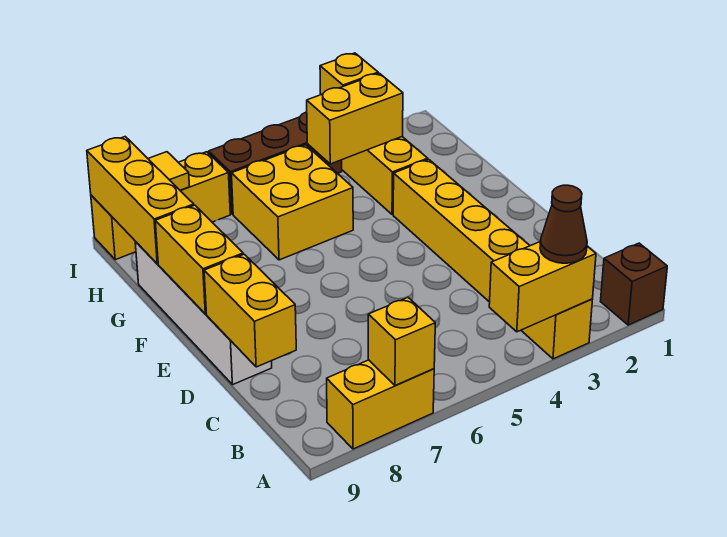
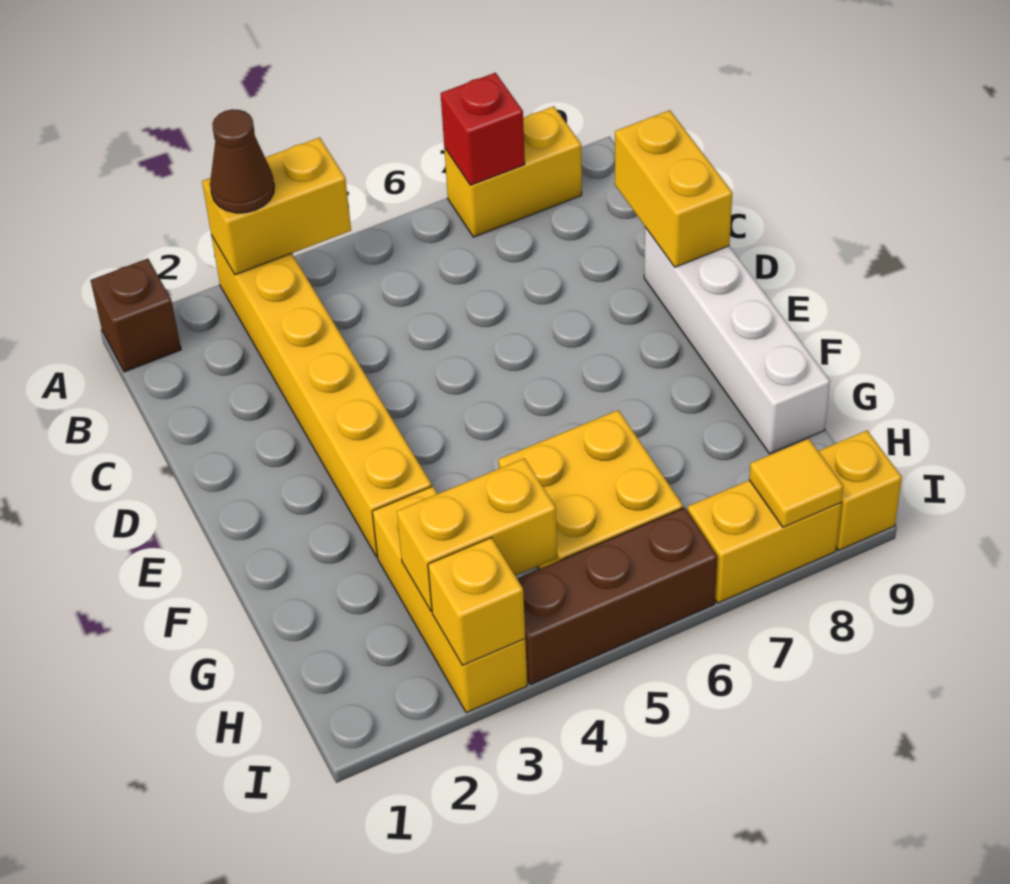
yellow brick A7 level 2 -> red brick A7 level 2
yellow brick E9:F9 level 2 -> none
yellow brick G9:I9 level 2 -> none

